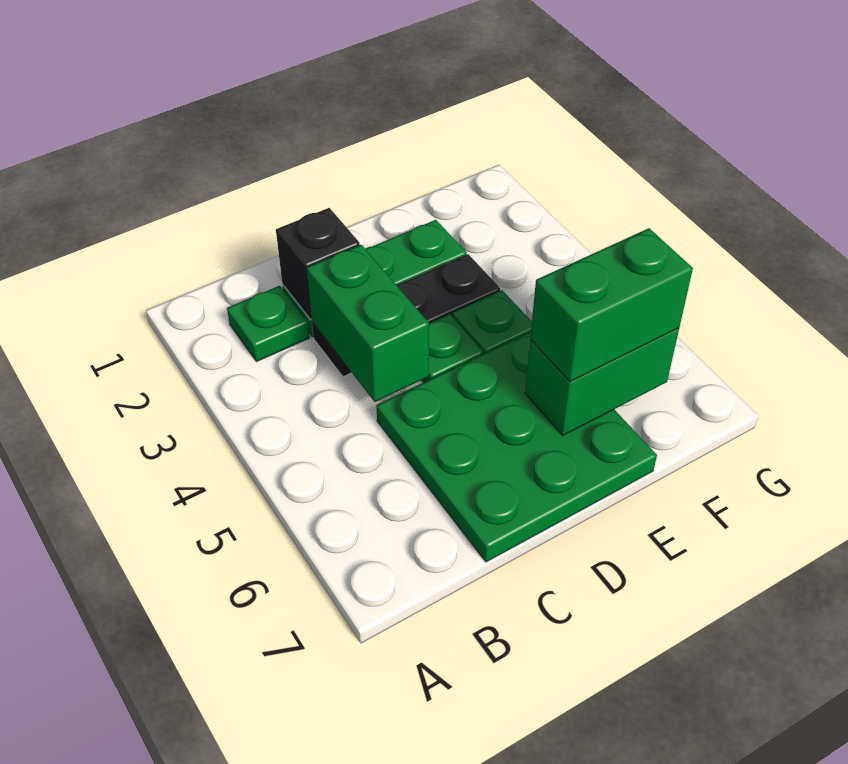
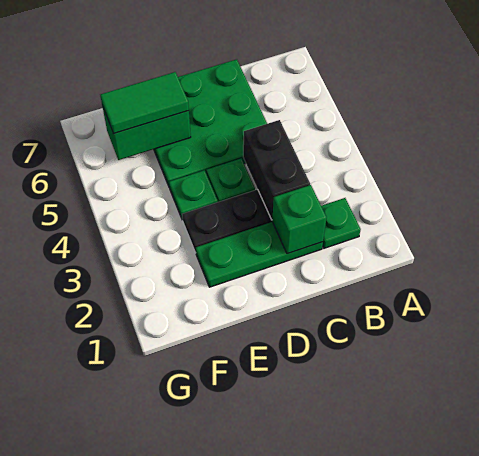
black brick C2 level 2 -> green brick C2 level 2
green brick C3:C4 level 2 -> black brick C3:C4 level 2
green brick E6:F6 level 3 -> green tile E6:F6 level 3

